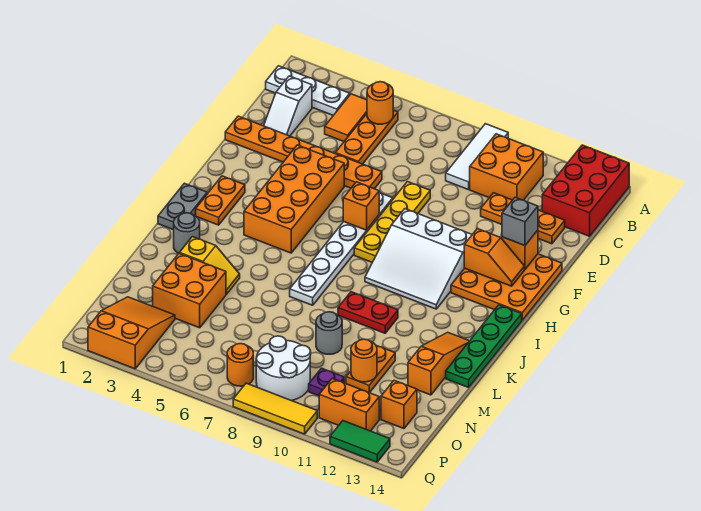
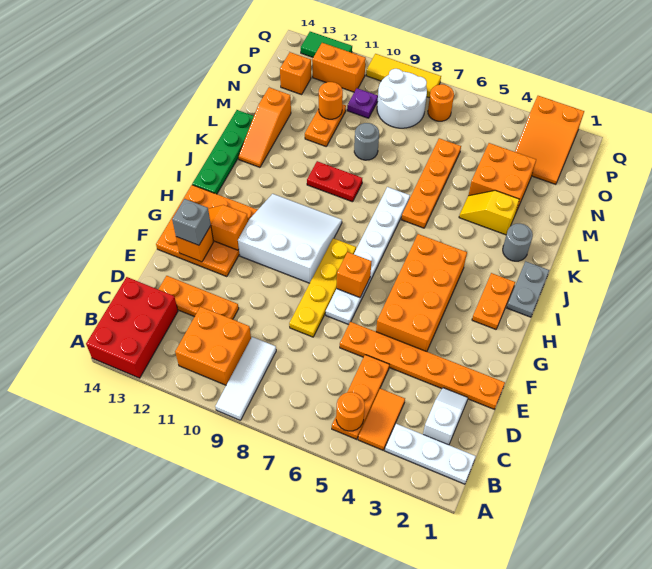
none -> orange plate K6:N6 level 1

